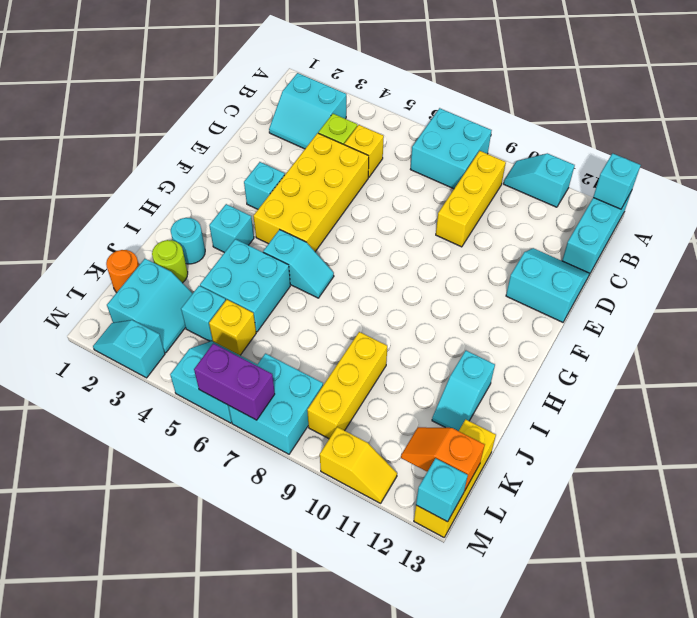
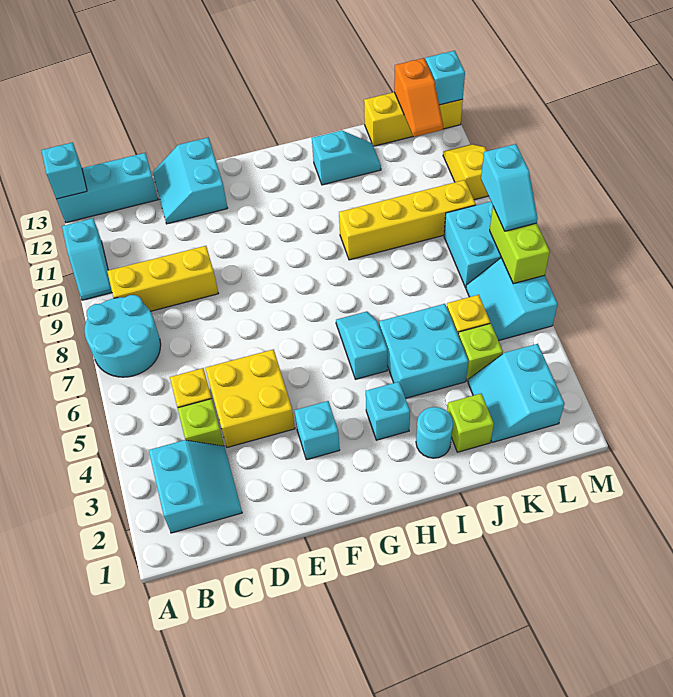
cyan brick A7:B8 level 1 -> cyan round brick A7:B8 level 1
yellow brick D4:G5 level 1 -> yellow brick D4:E5 level 1
lime round brick J2 level 1 -> lime brick J2 level 1
yellow brick J9:L9 level 1 -> yellow brick I9:L9 level 1
orange round brick K1 level 1 -> none
cyan slope K2:L3 level 1 top 2 -> cyan slope K2:L3 level 1 top L
cyan brick K4 level 1 -> lime brick K4 level 1
cyan slope M2:M3 level 1 top 3 -> cyan slope M7:M8 level 3 top 8
purple brick M6:M7 level 2 -> lime brick M6:M7 level 2

